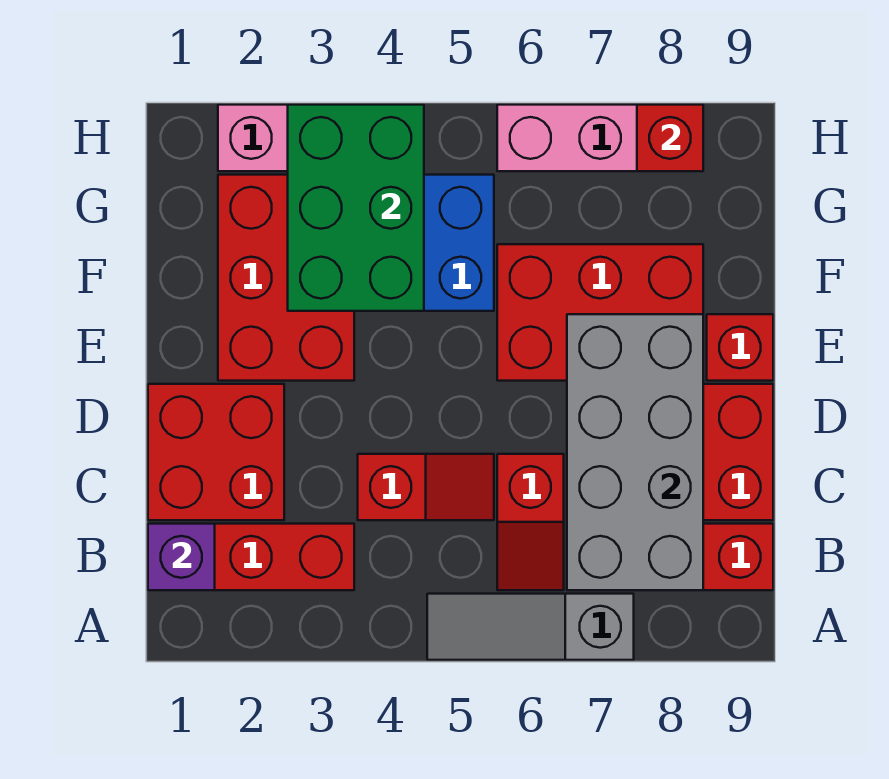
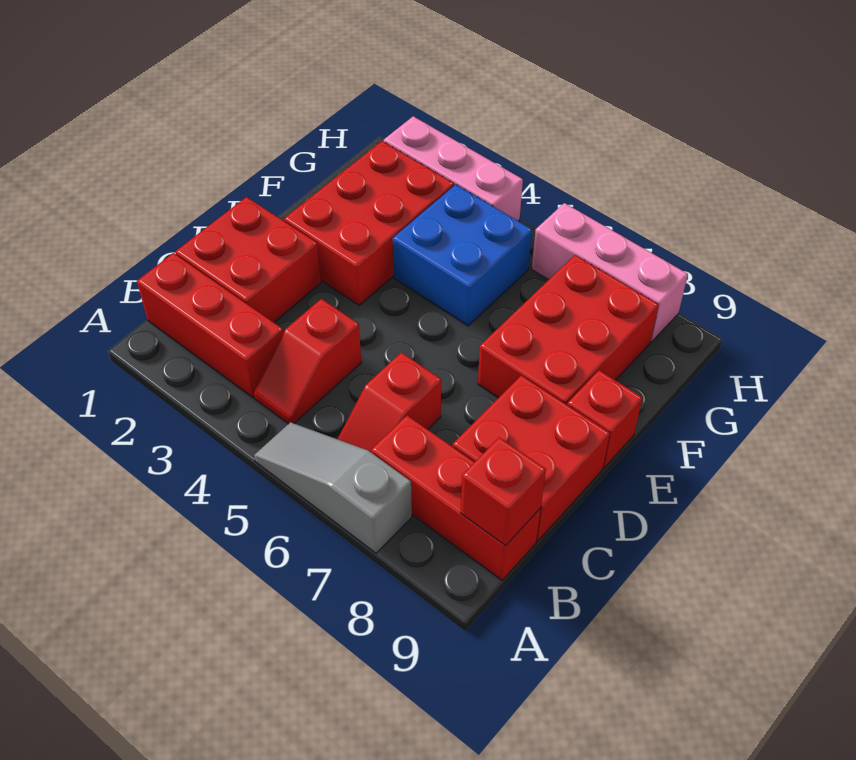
purple brick B1 level 2 -> none
grey brick B7:E8 level 2 -> none
red slope C4:C5 level 1 top 4 -> red slope B4:C4 level 1 top C
red brick E6:F8 level 1 -> red brick E7:G8 level 1
green brick F3:H4 level 2 -> none
red brick H8 level 2 -> red brick B9 level 2

